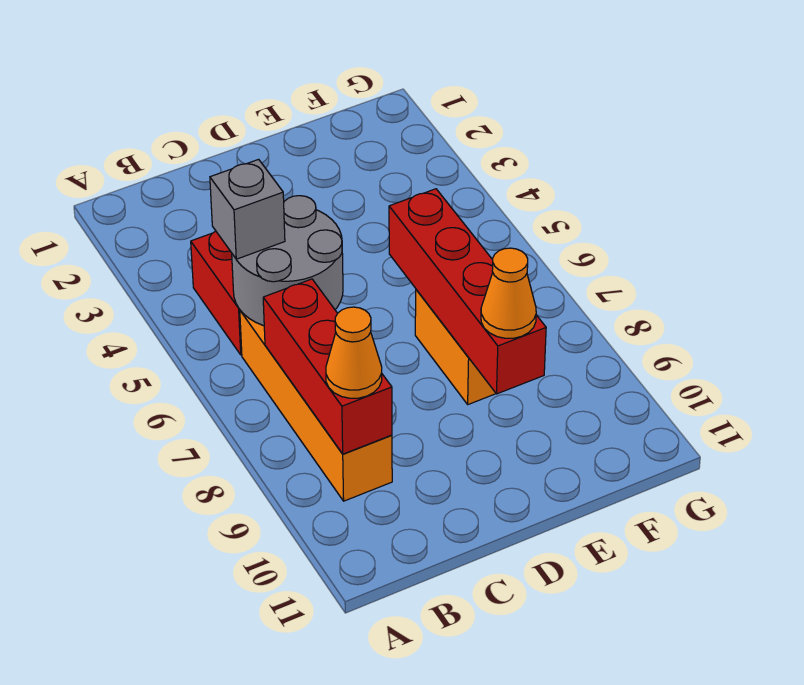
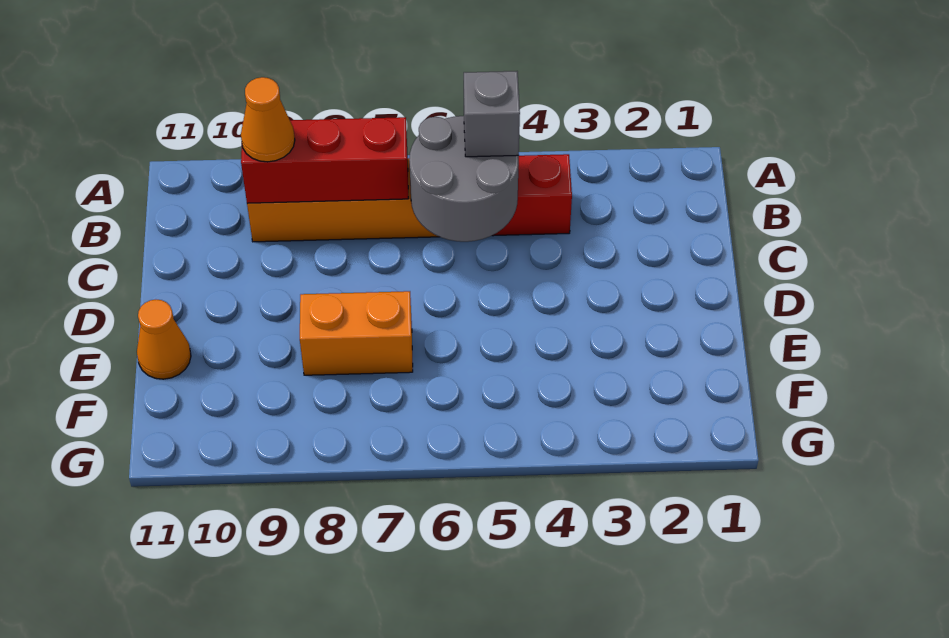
red brick E6:E9 level 2 -> none
orange cone E9 level 3 -> orange cone E11 level 1

